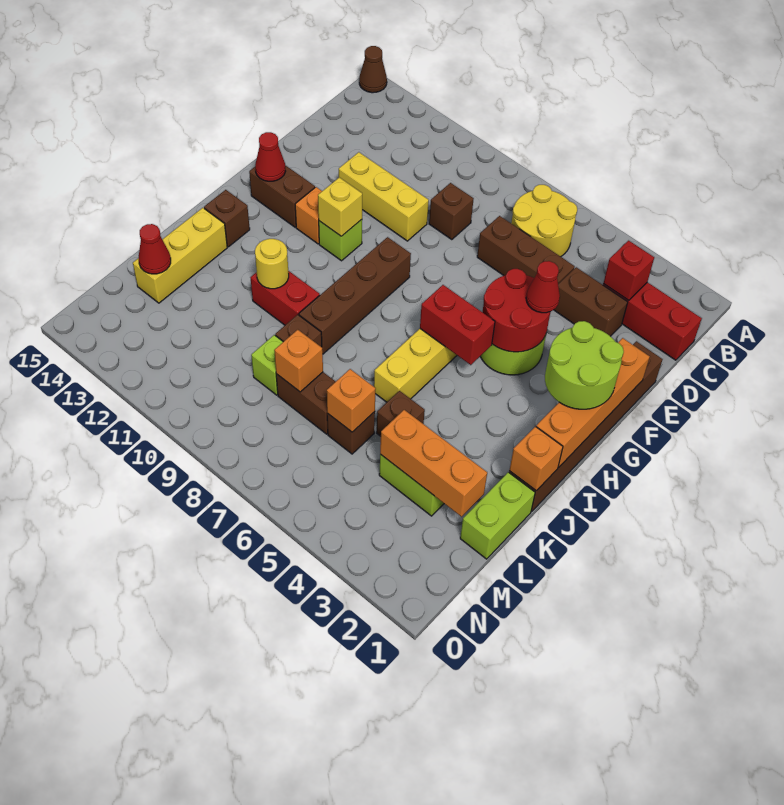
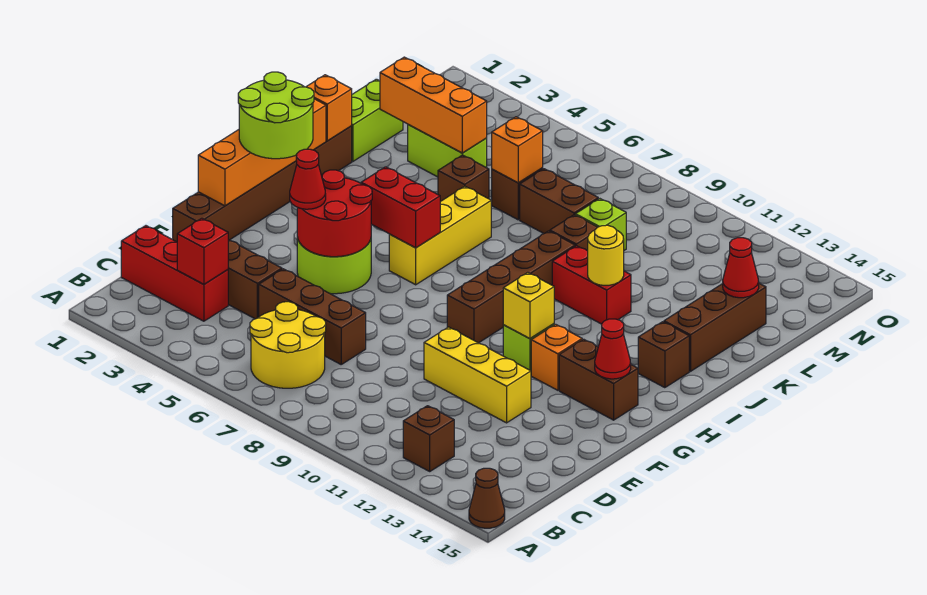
brown brick D9 level 1 -> brown brick B12 level 1
yellow brick J14:L14 level 1 -> brown brick J14:L14 level 1
orange brick L8 level 2 -> none

